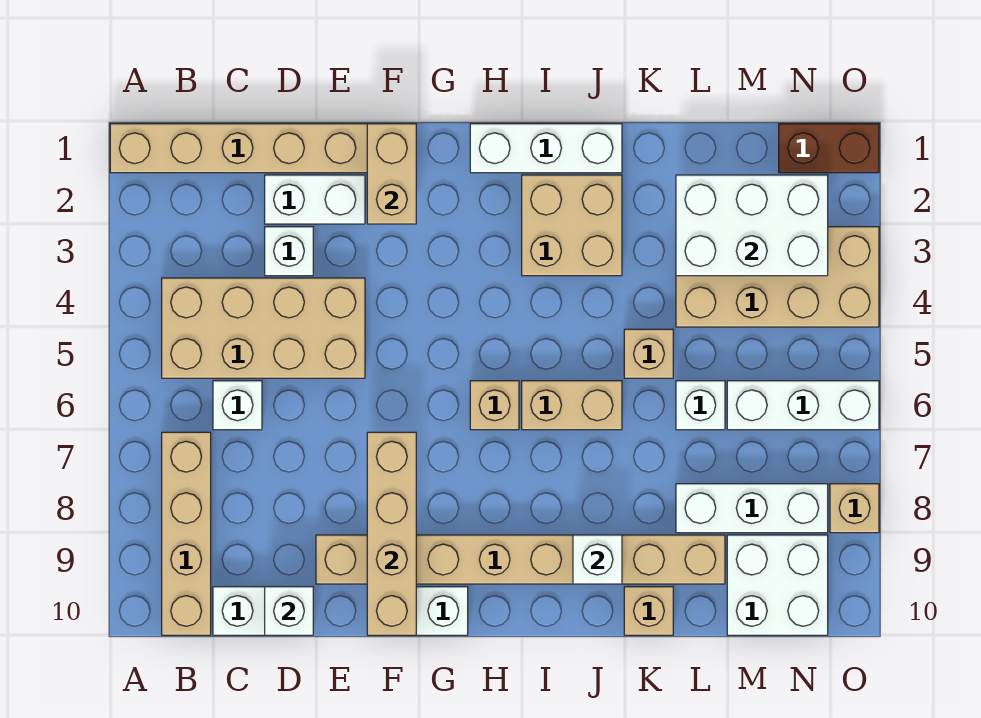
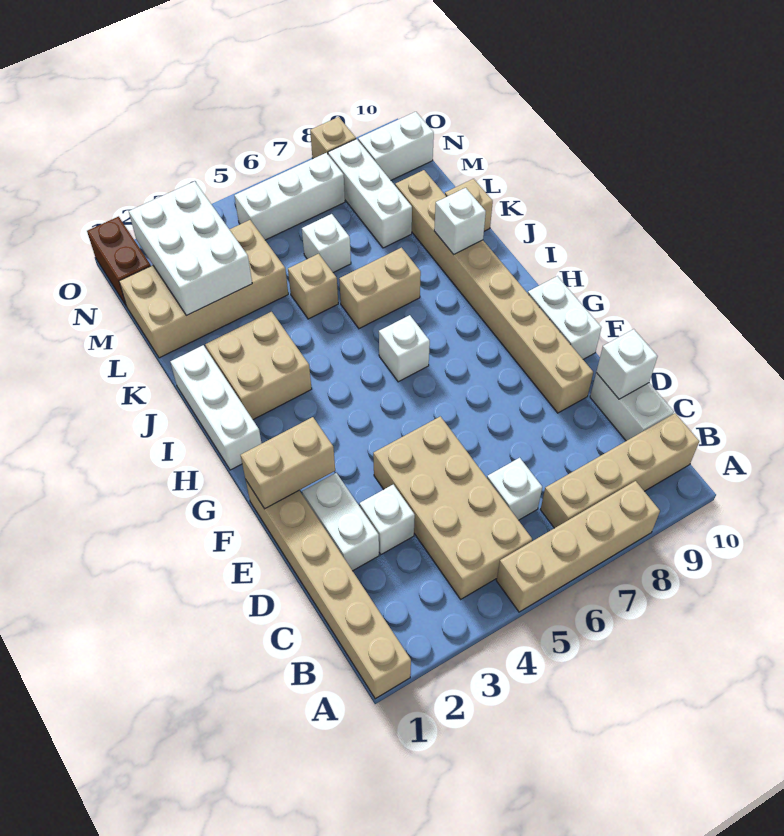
tan brick F7:F10 level 2 -> tan brick A5:A8 level 1
tan brick H6 level 1 -> white brick H6 level 1
tan brick I6:J6 level 1 -> tan brick J6:J7 level 1
tan brick L3:O4 level 1 -> tan brick L1:M4 level 1
white brick M6:O6 level 1 -> white brick N5:N7 level 1
white brick M9:N10 level 1 -> white brick N9:N10 level 1

